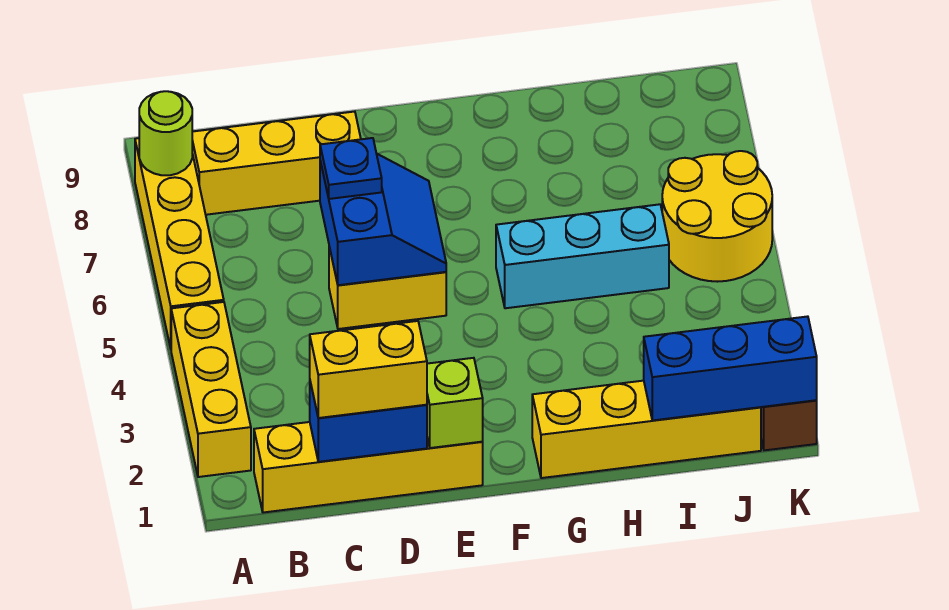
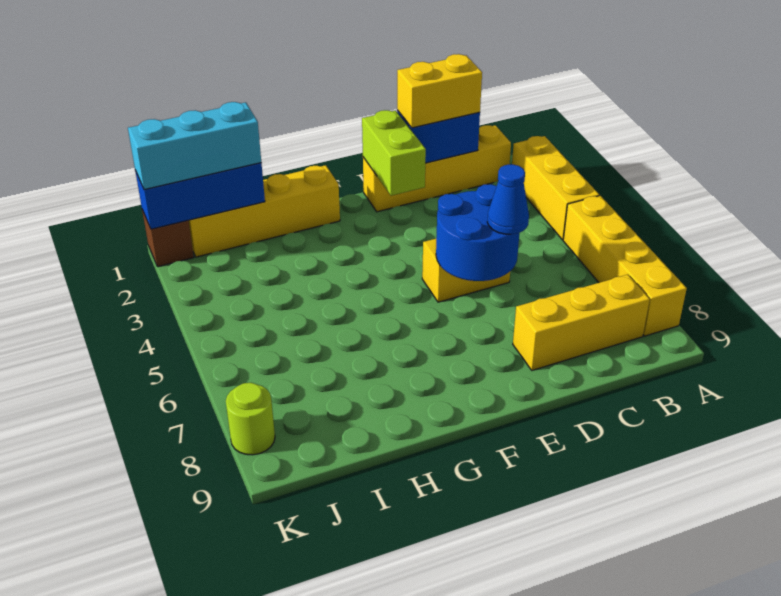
lime round brick A8 level 2 -> lime round brick K8 level 1
blue slope D5:E6 level 2 top D -> blue round brick D5:E6 level 2
blue plate D6 level 3 -> blue cone D6 level 3
lime brick E1 level 2 -> lime brick E1:E2 level 2
cyan brick G5:I5 level 1 -> cyan brick I1:K1 level 3
yellow round brick J5:K6 level 1 -> none

